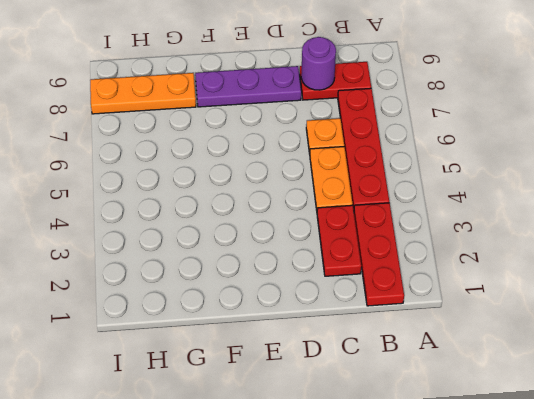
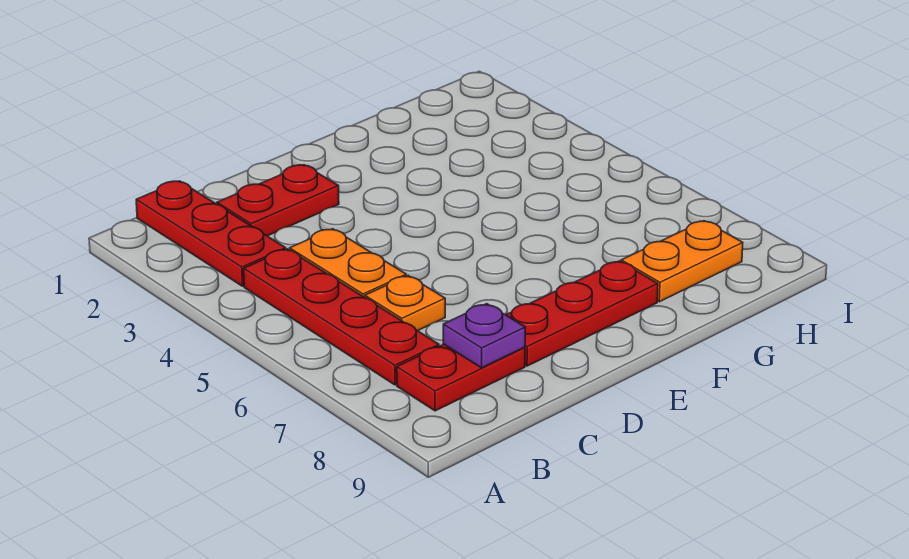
red plate C2:C3 level 1 -> red plate C2:D2 level 1
purple round brick C8 level 2 -> purple plate C8 level 2
purple plate D8:F8 level 1 -> red plate D8:F8 level 1
orange plate G8:I8 level 1 -> orange plate G8:H8 level 1

